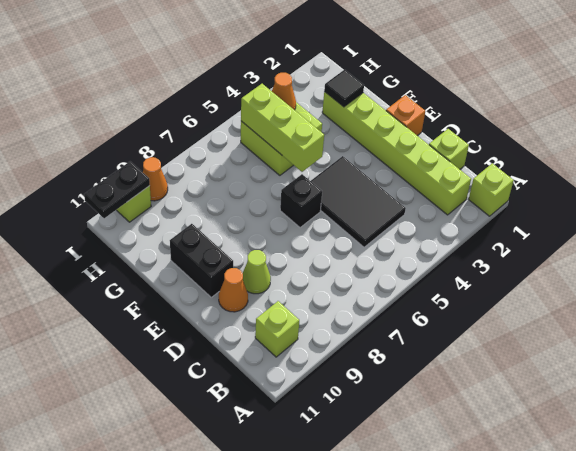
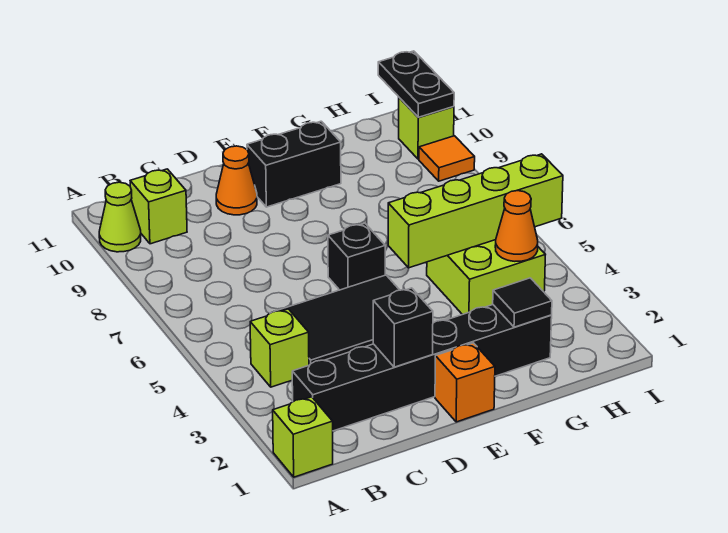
lime brick B2:G2 level 1 -> black brick B2:G2 level 1
lime brick C1 level 1 -> lime brick B4 level 1
none -> black brick D2 level 2
lime cone D9 level 1 -> lime cone A10 level 1
lime brick F5:H5 level 2 -> lime brick F5:I5 level 2
orange cone I9 level 1 -> orange tile I9 level 1

